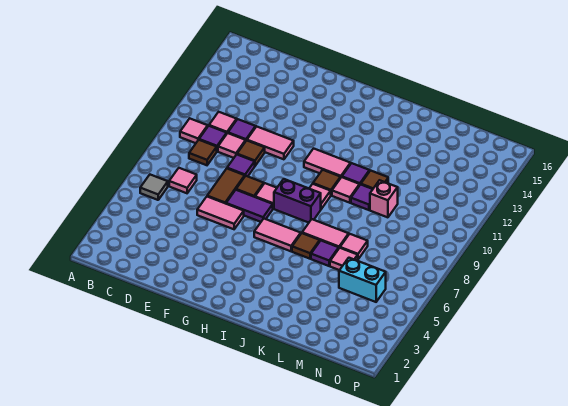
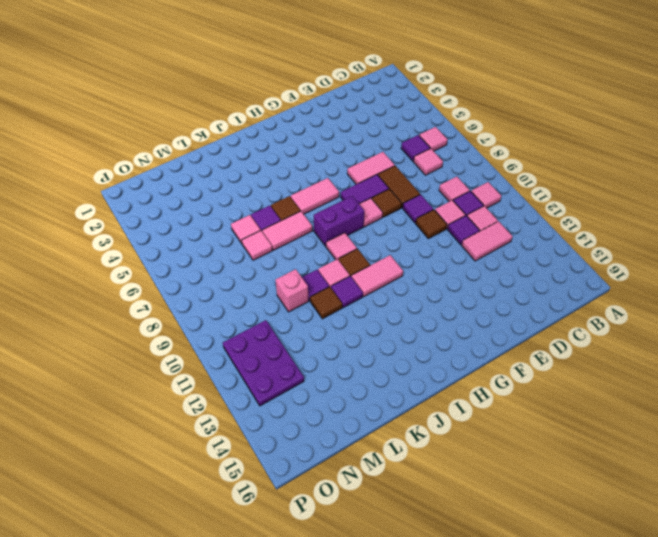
grey tile B6 level 1 -> pink tile B6 level 1
none -> purple tile C6 level 1
brown tile C9 level 1 -> pink tile C9 level 1
pink tile E11:F11 level 1 -> pink tile C12:D12 level 1
cyan brick M5:N5 level 1 -> none
none -> purple plate N11:O13 level 1

